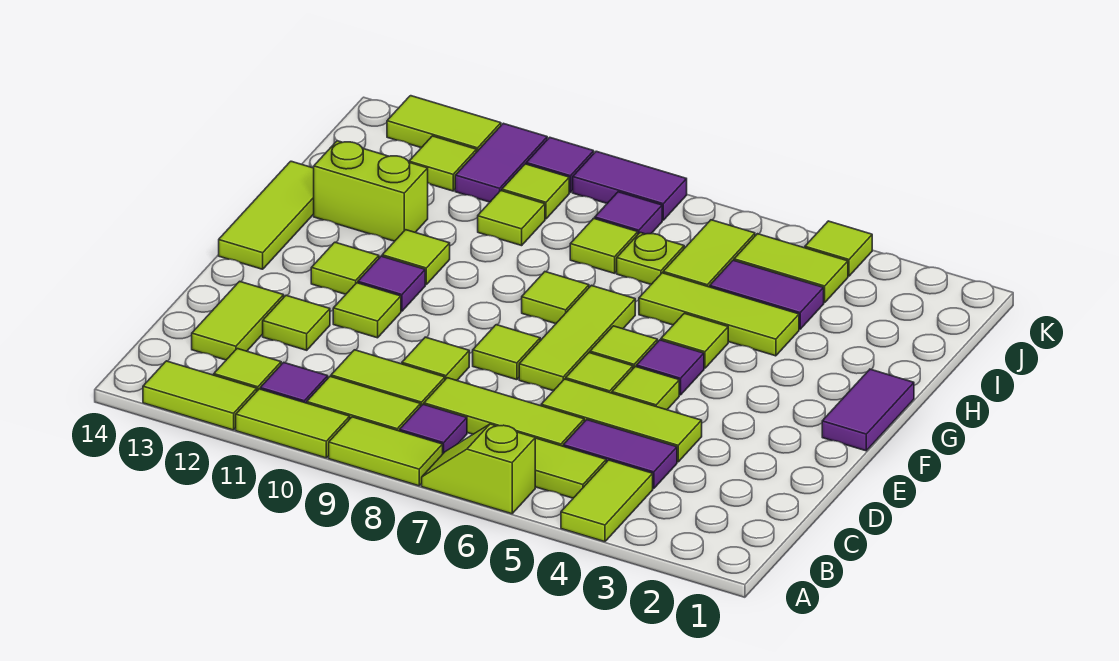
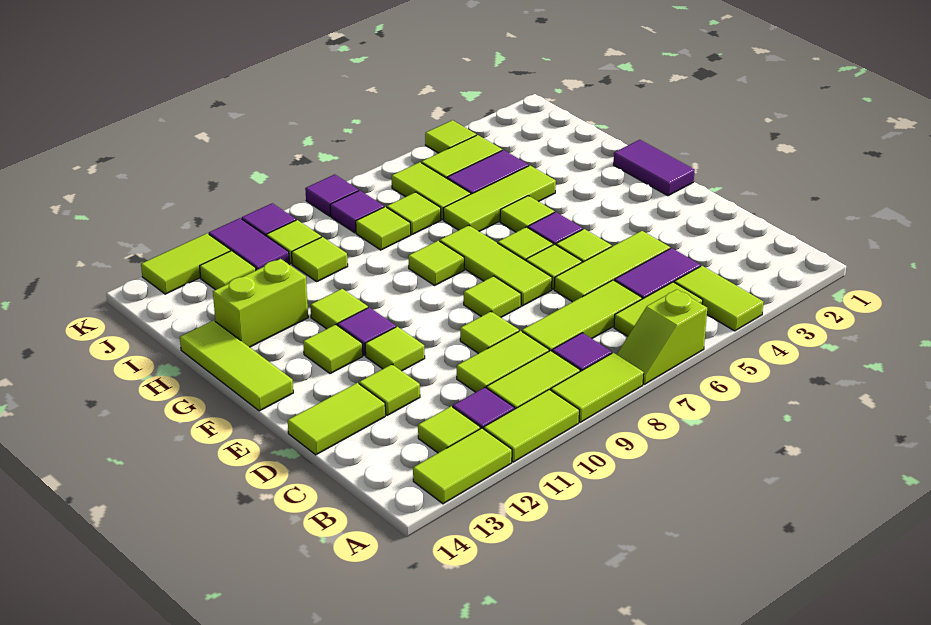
lime tile C13:D13 level 1 -> lime tile D13:D14 level 1
lime plate I7 level 1 -> lime tile I7 level 1
purple tile K8:K9 level 1 -> purple tile K8 level 1

